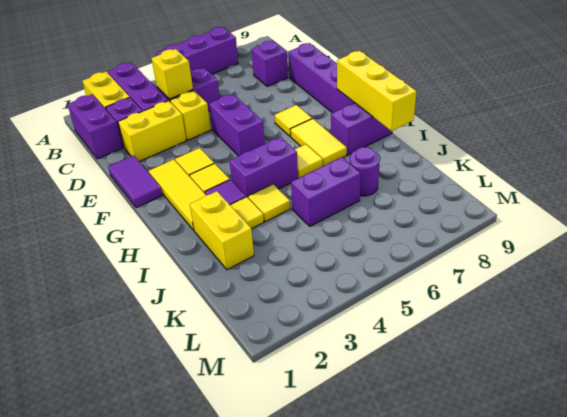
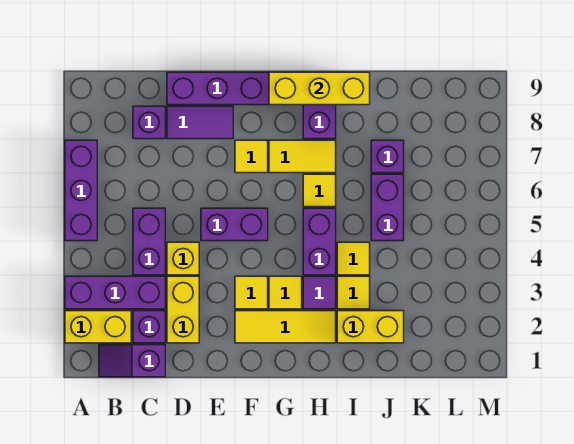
purple brick B1:C1 level 1 -> purple slope B1:C1 level 1 top C
yellow brick C4 level 2 -> none
purple tile E1:F1 level 1 -> purple tile D8:E8 level 1
purple round brick J7 level 1 -> purple brick J7 level 1

